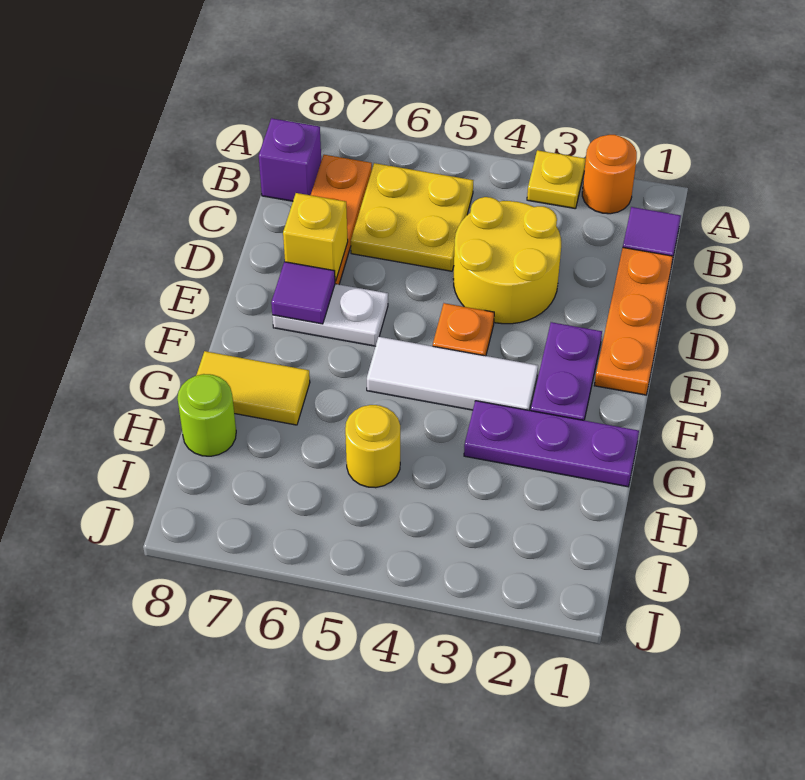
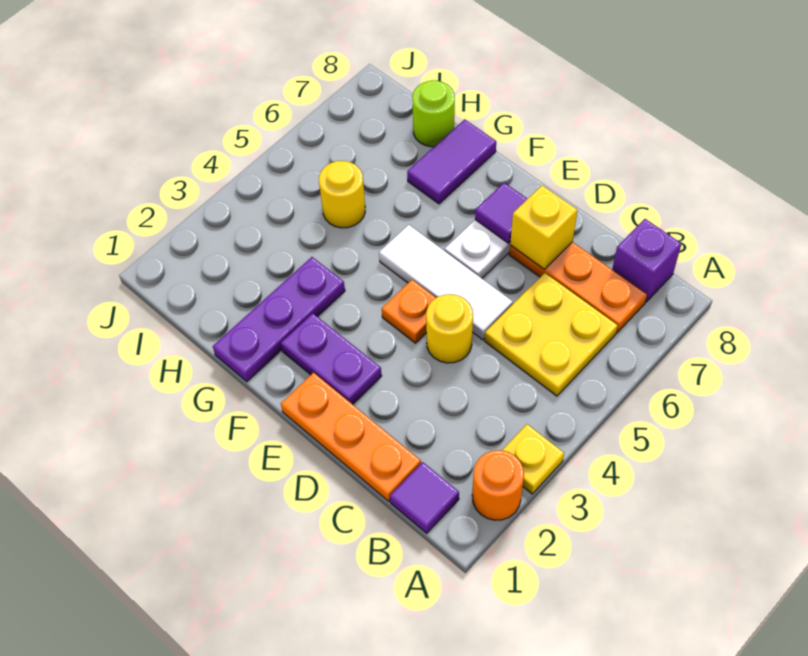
yellow round brick C3:D4 level 1 -> yellow round brick D4 level 1
white tile F3:F5 level 1 -> white tile D5:F5 level 1
yellow tile G7:G8 level 1 -> purple tile G7:G8 level 1

